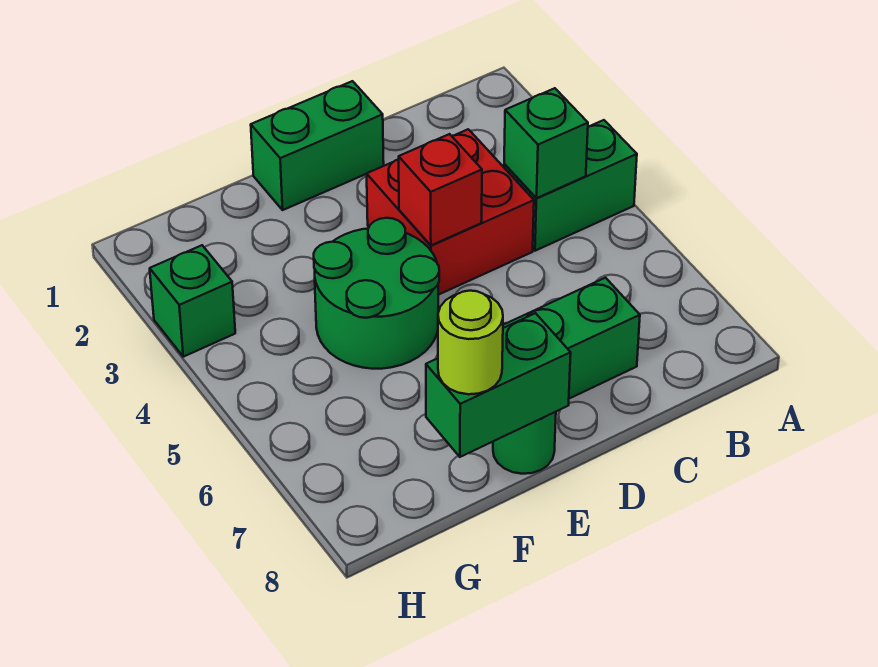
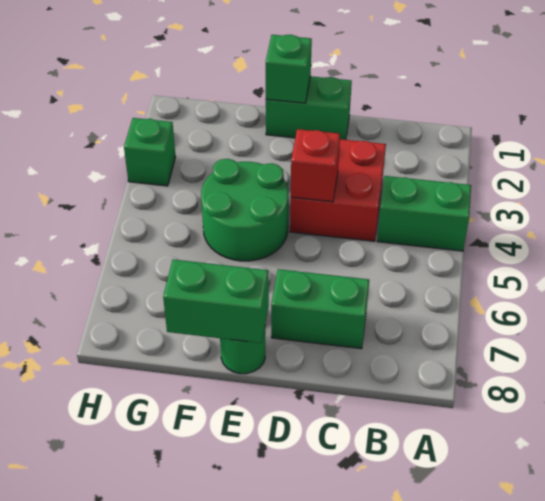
green brick B4 level 2 -> green brick E1 level 2
lime round brick F8 level 3 -> none

